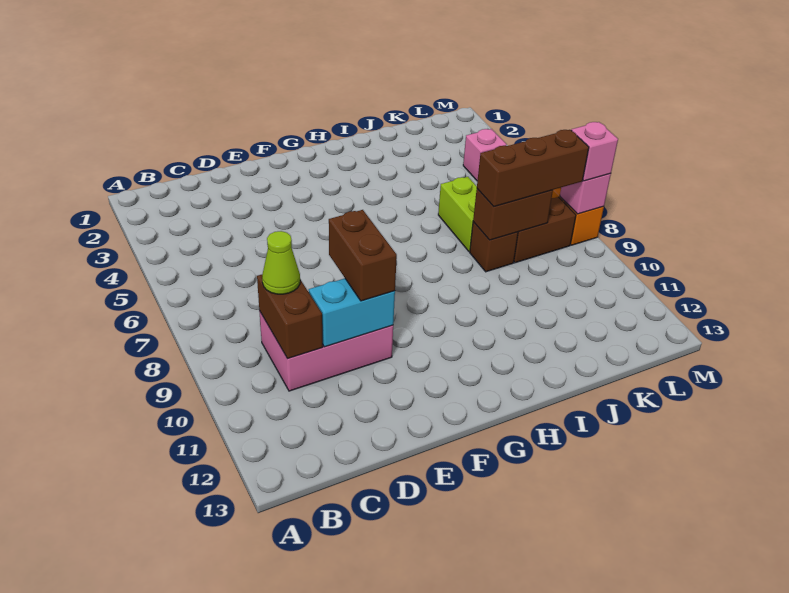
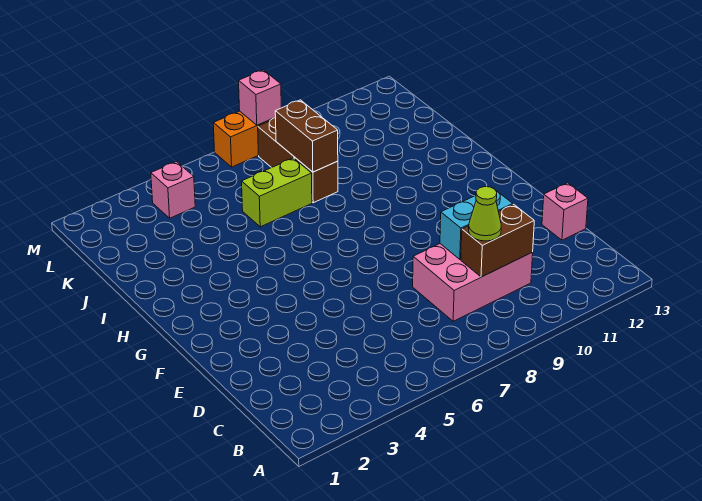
pink brick C9:E10 level 1 -> pink brick C8:D10 level 1
cyan brick D10:E10 level 2 -> cyan brick D9:D10 level 2
brown brick E9:E10 level 3 -> none
brown brick J8:L8 level 3 -> none
pink brick M8 level 3 -> pink brick D13 level 1

